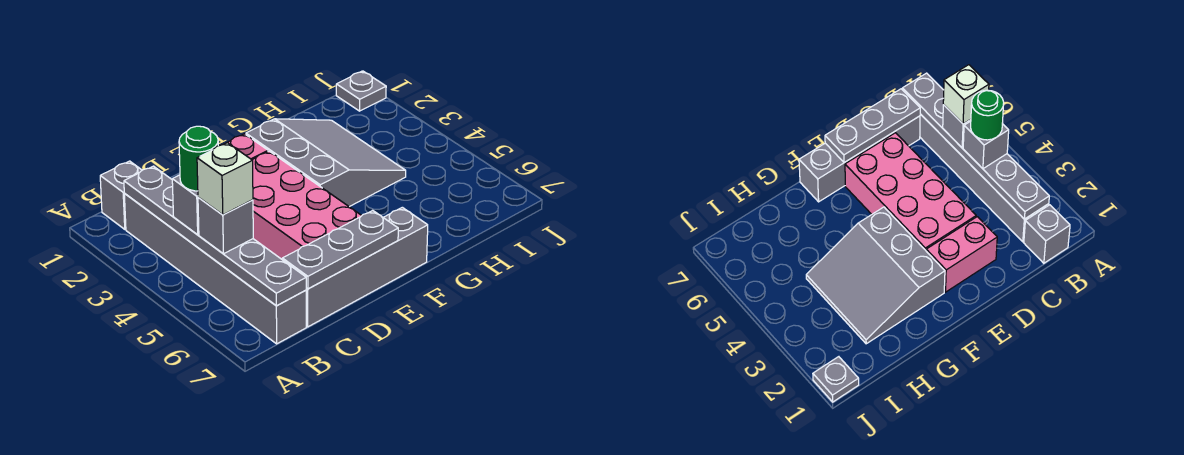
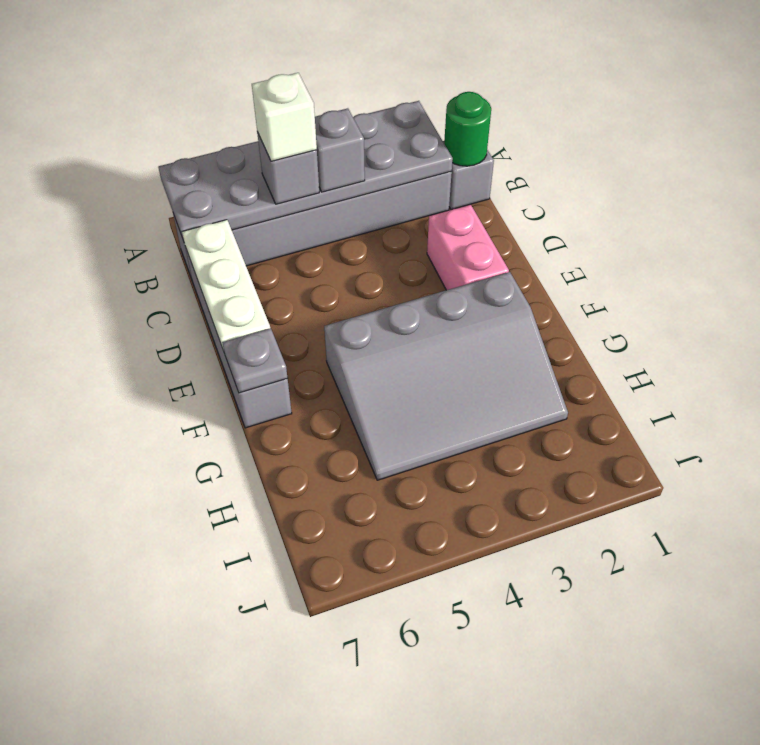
grey plate B2:B7 level 2 -> grey plate A2:B7 level 2
green round brick B4 level 4 -> green round brick B1 level 2
grey plate C7:E7 level 2 -> white plate C7:E7 level 2
pink brick D3:E6 level 1 -> none
grey slope F2:H4 level 1 top F -> grey slope F2:H5 level 1 top F
grey plate J1 level 1 -> grey plate F7 level 2

